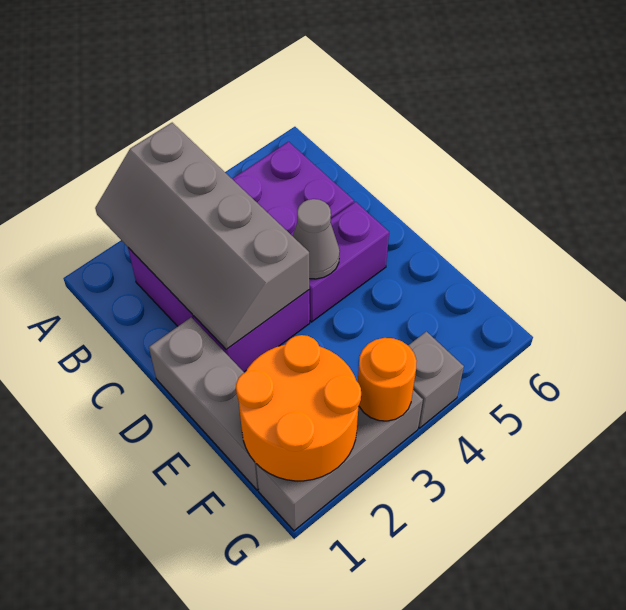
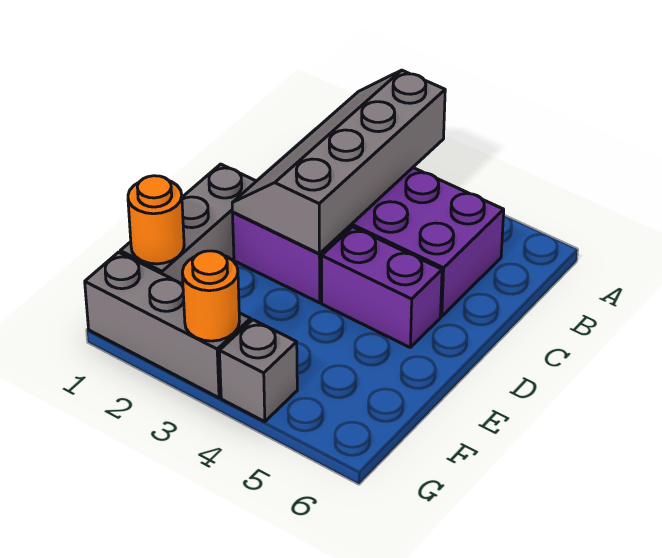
grey cone D4 level 2 -> none
orange round brick F1:G2 level 2 -> orange round brick F1 level 2

